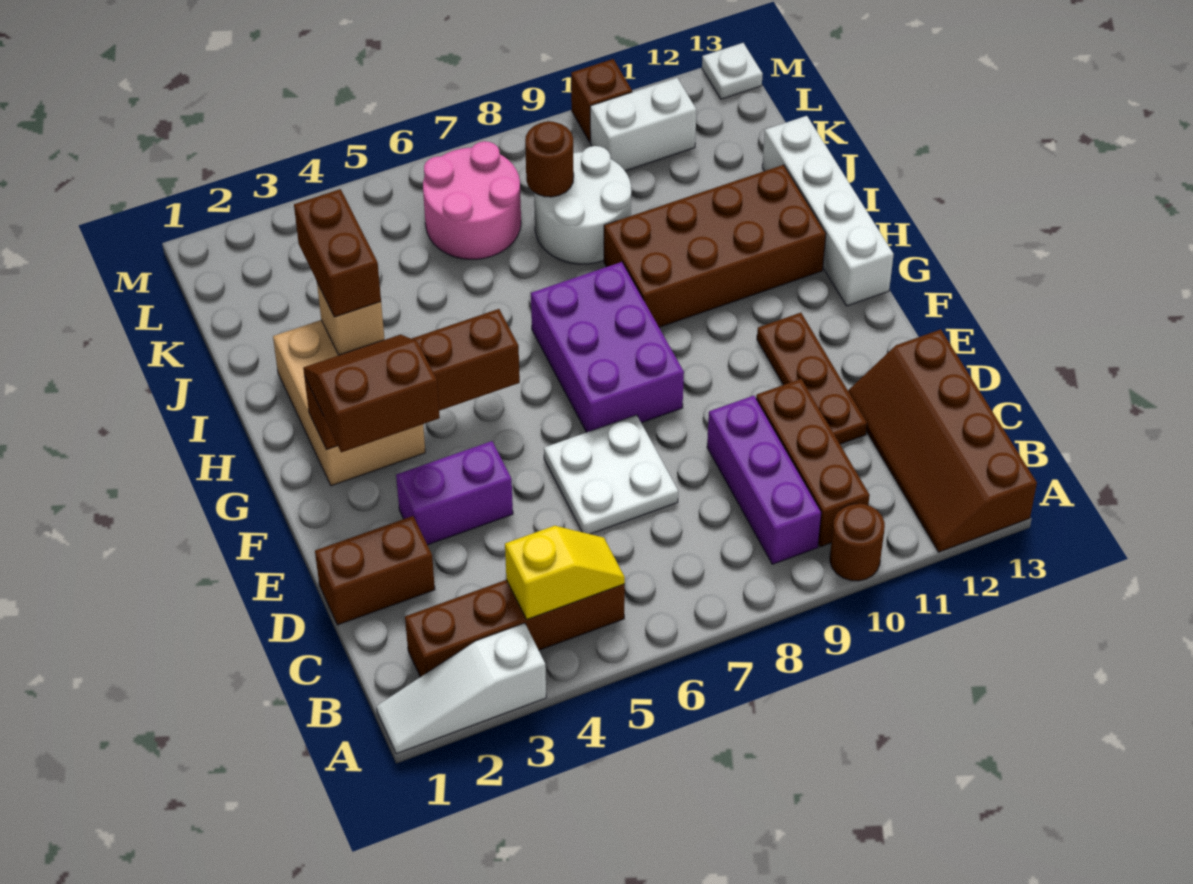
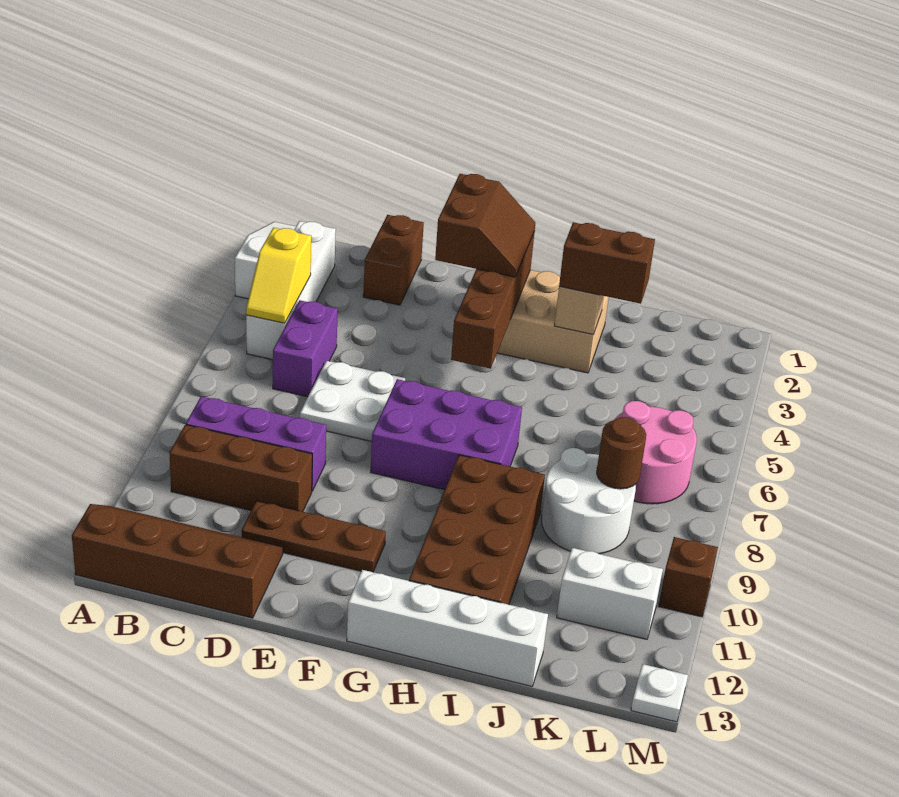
brown round brick A10 level 1 -> none
brown brick B2:B5 level 1 -> white brick B2:B5 level 1
purple brick E3:E4 level 1 -> purple brick C5:C6 level 1
white brick L10:L11 level 1 -> white brick K11:L11 level 1

